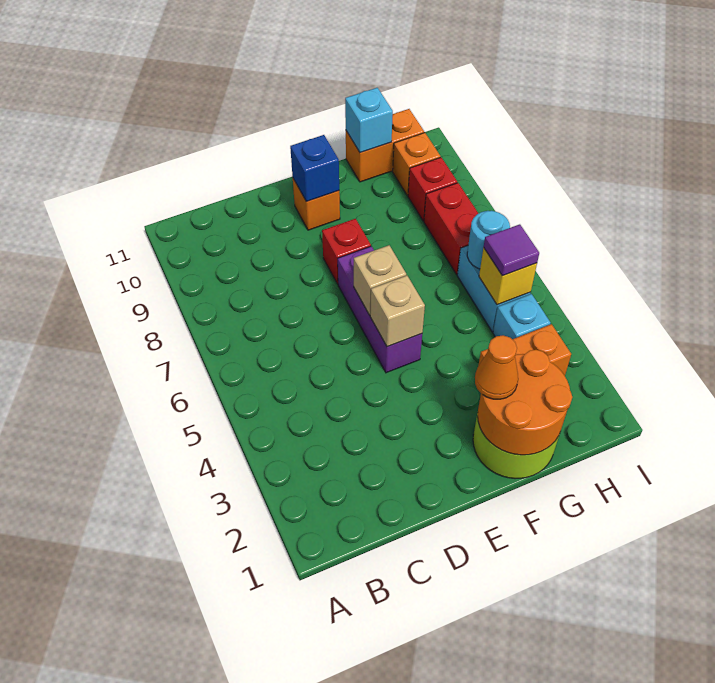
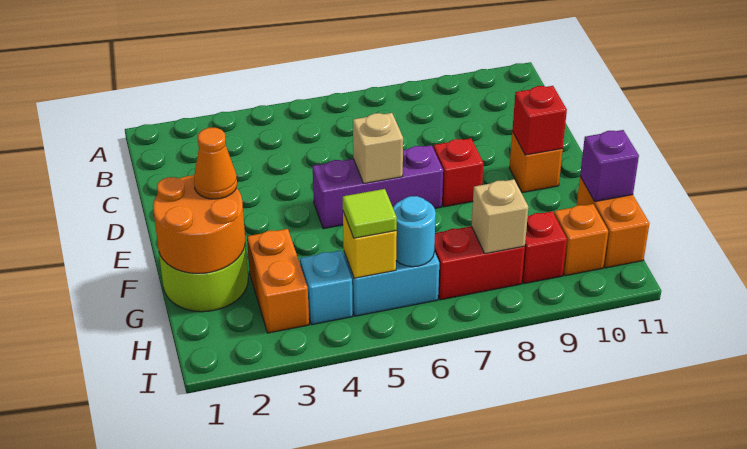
tan brick E5 level 2 -> tan brick H8 level 2
blue brick E10 level 2 -> red brick E10 level 2
cyan brick G11 level 2 -> purple brick G11 level 2
purple tile H5 level 3 -> lime tile H5 level 3

